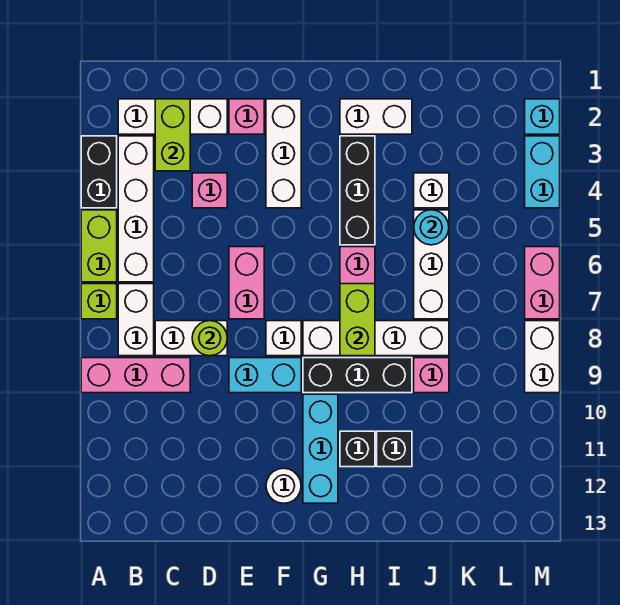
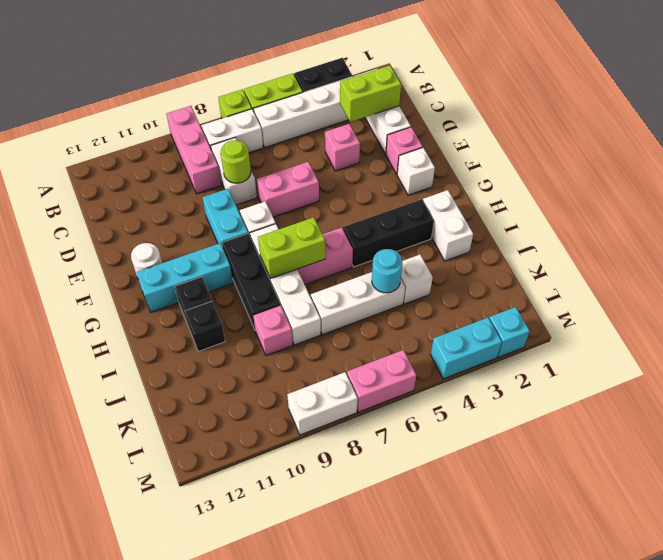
white brick F2:F4 level 1 -> white brick F2 level 1

